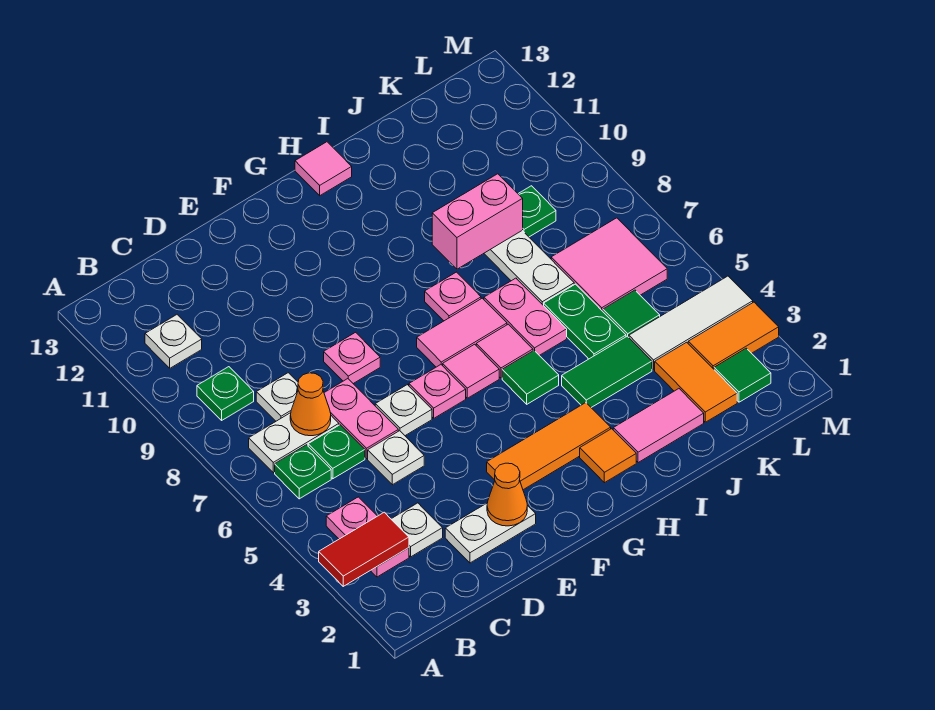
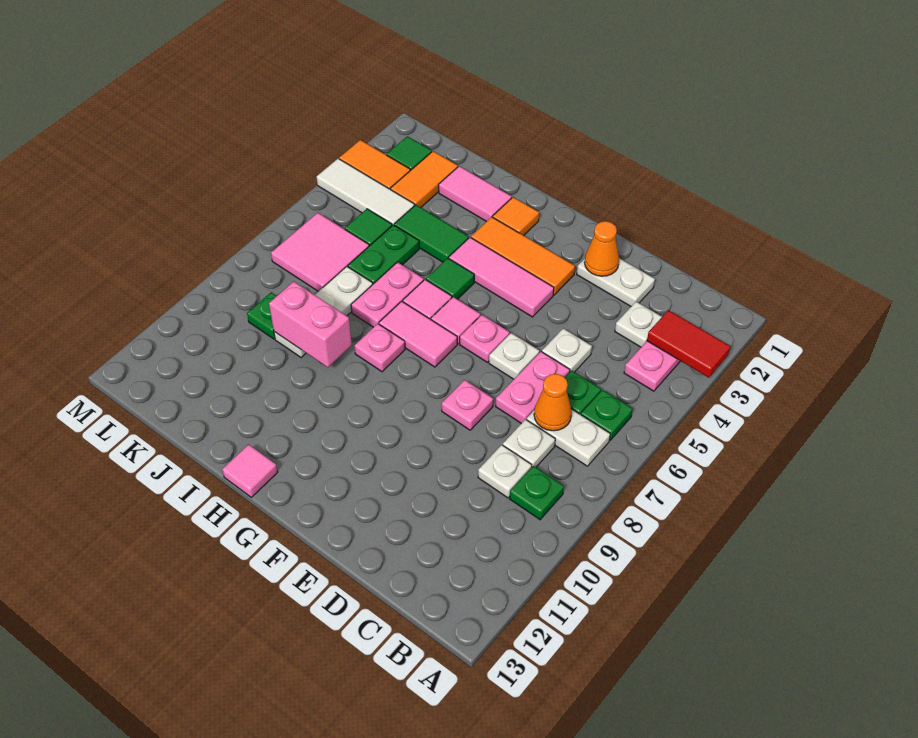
white plate B11 level 1 -> white plate C9 level 1
none -> pink tile F4:H4 level 1

